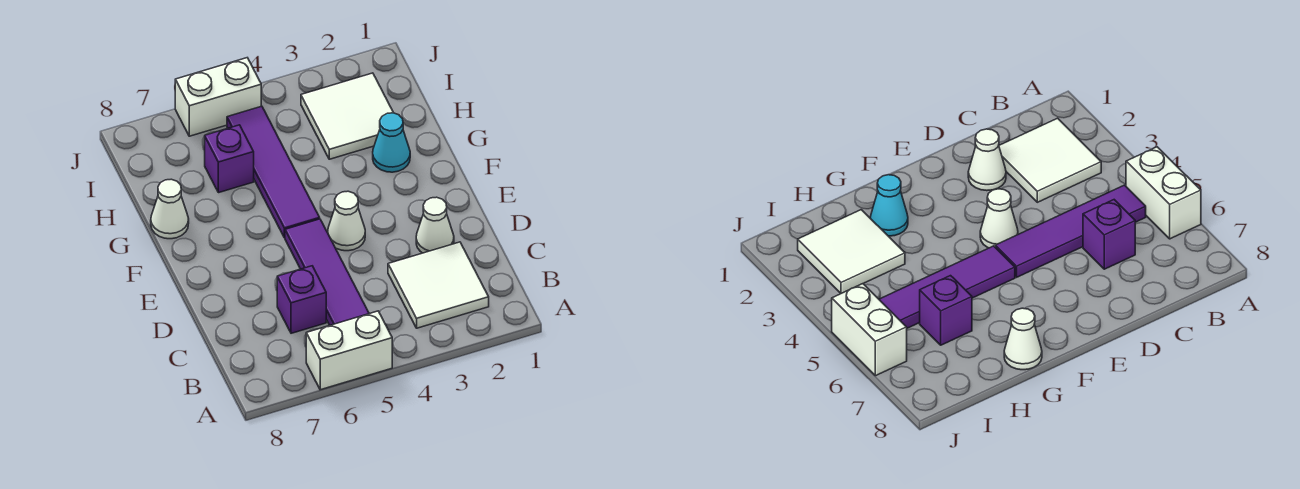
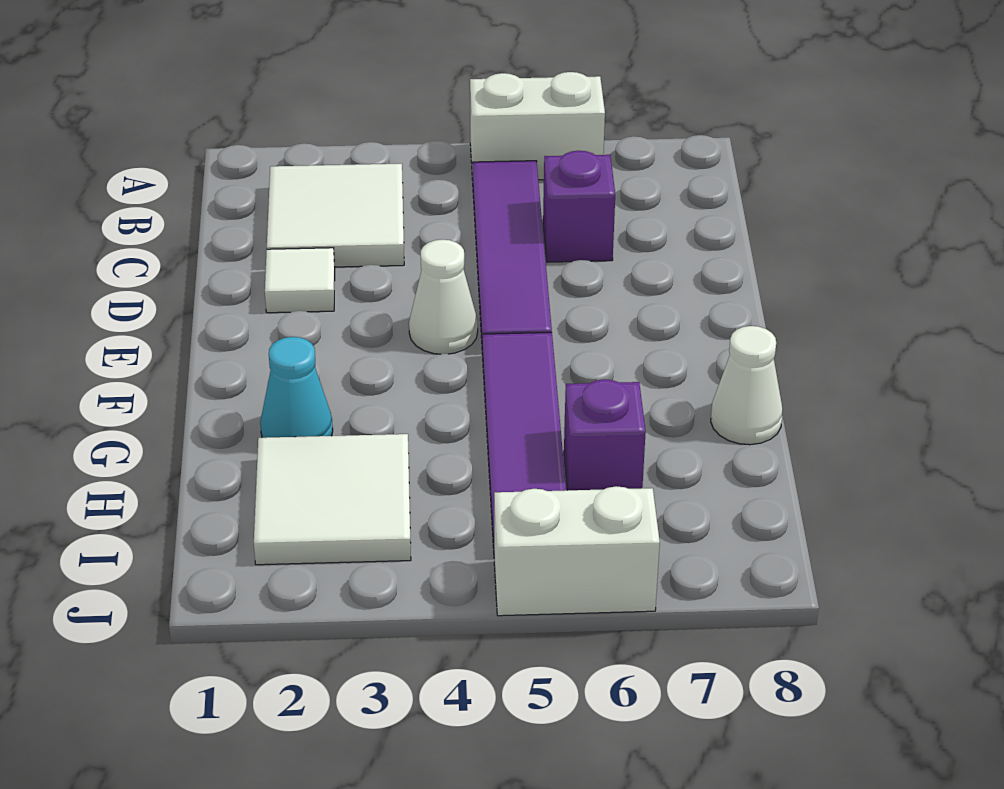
white cone D2 level 1 -> white tile D2 level 1

